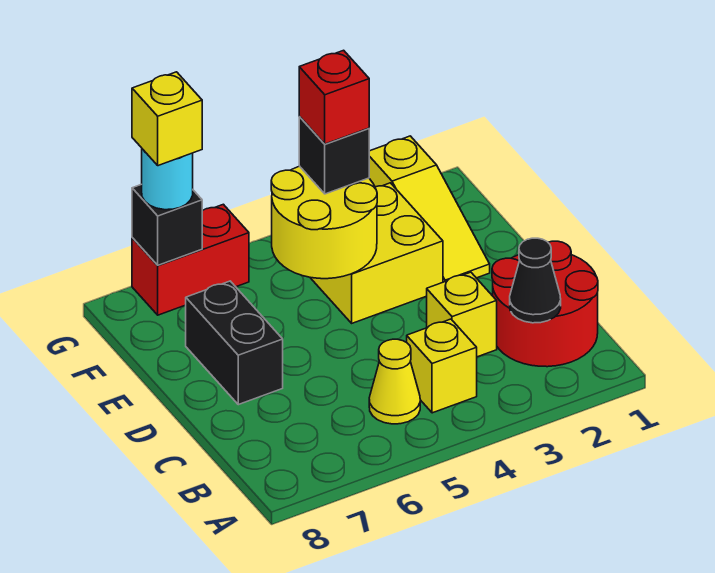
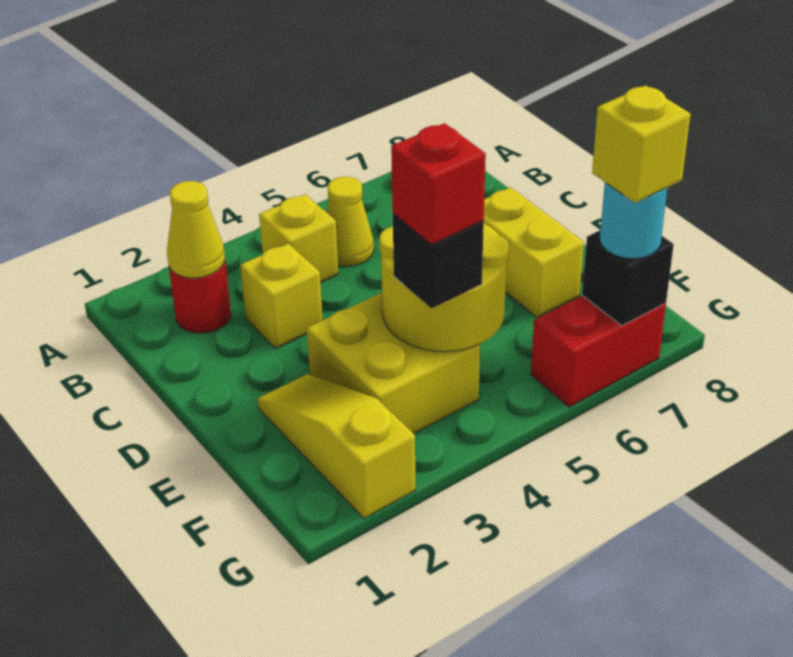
red round brick B1:C2 level 1 -> red round brick B2 level 1
black cone B2 level 2 -> yellow cone B2 level 2
black brick D7:E7 level 1 -> yellow brick D7:E7 level 1

